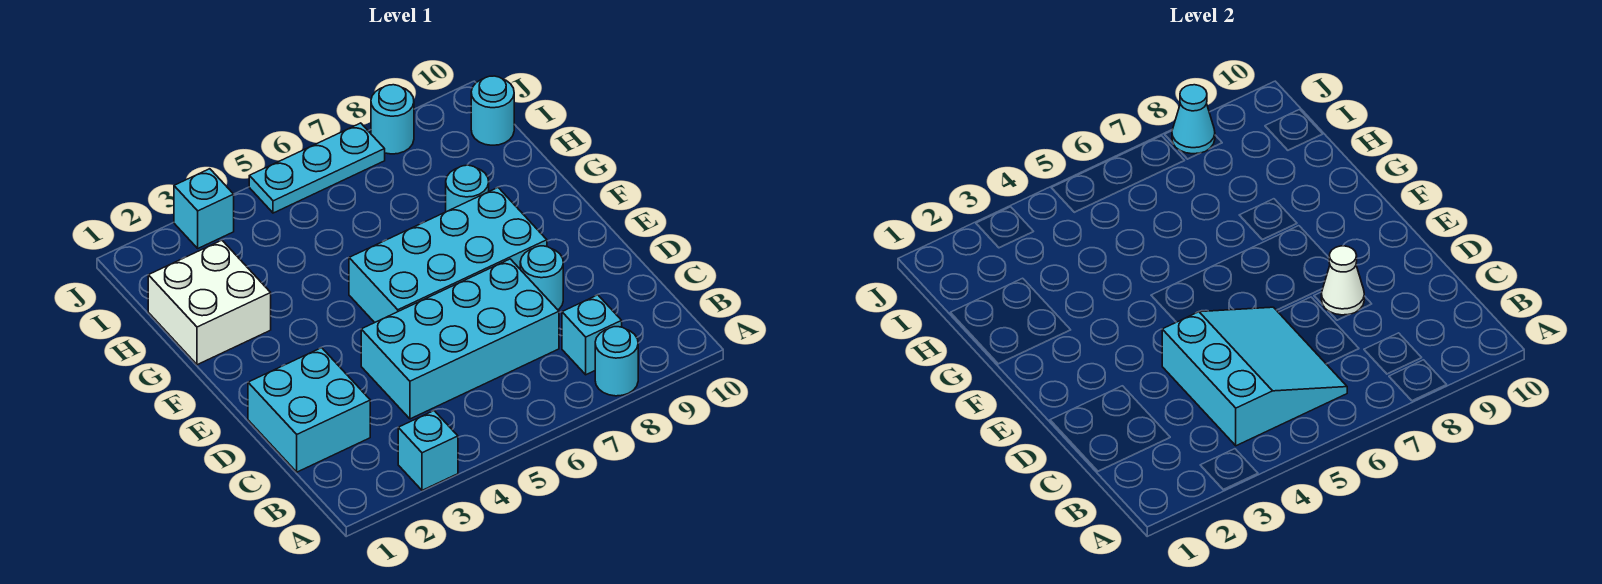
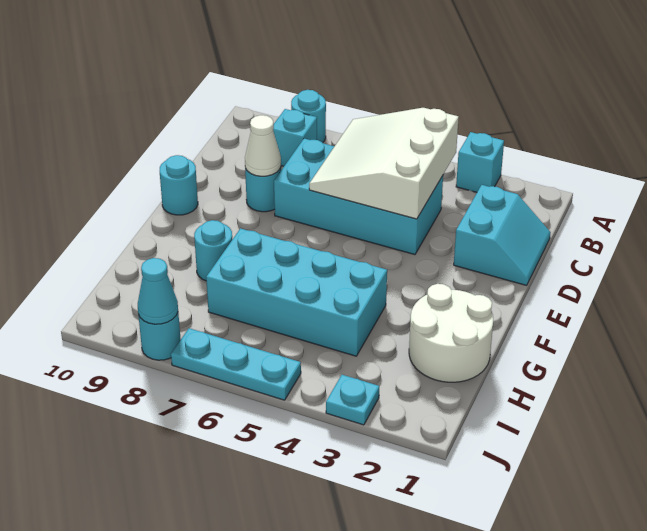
cyan slope B4:D6 level 2 top 4 -> white slope B4:D6 level 2 top 4
cyan brick C1:D2 level 1 -> cyan slope C1:D2 level 1 top 2
cyan brick E5:F8 level 1 -> cyan brick G4:H7 level 1
white brick G1:H2 level 1 -> white round brick G1:H2 level 1
cyan round brick I10 level 1 -> cyan round brick E10 level 1
cyan brick J3 level 1 -> cyan plate J3 level 1

